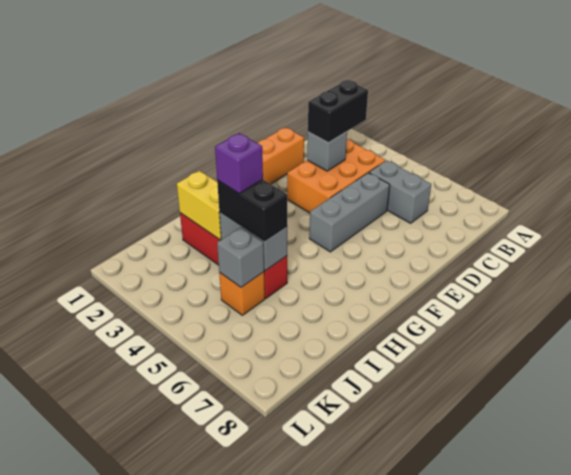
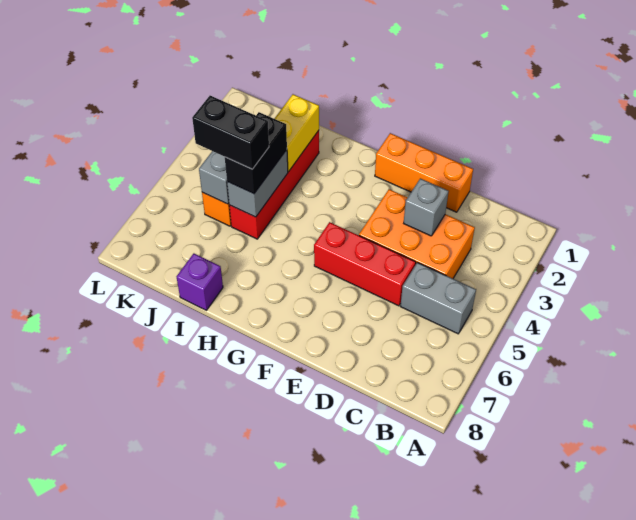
black brick C3:D3 level 3 -> black brick I5:J5 level 4
grey brick C5:C6 level 1 -> grey brick B5:C5 level 1
grey brick D5:F5 level 1 -> red brick D5:F5 level 1
purple brick I4 level 4 -> purple brick I8 level 1

